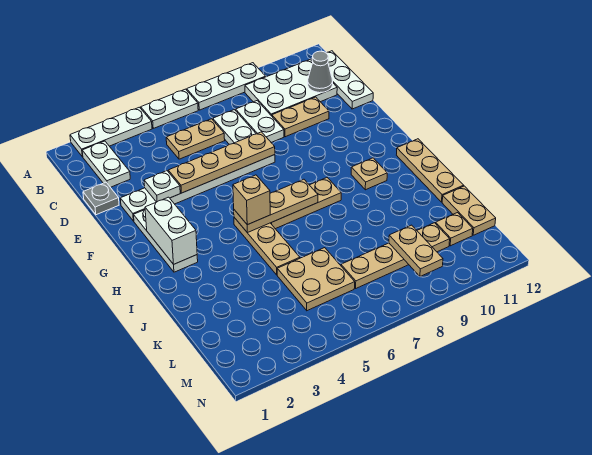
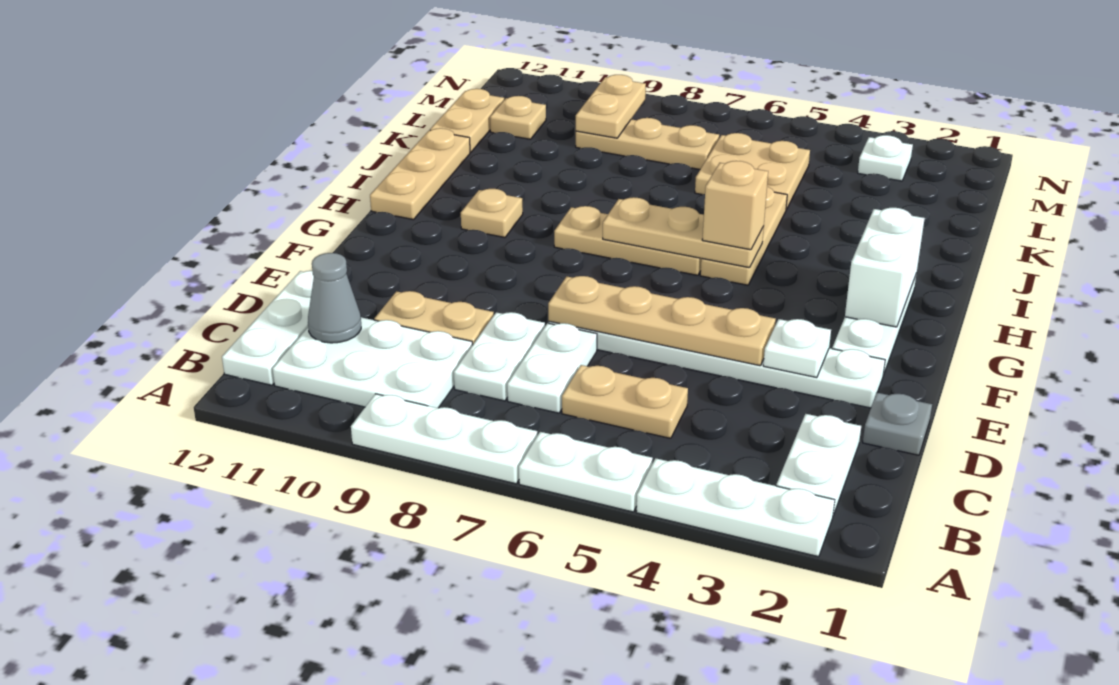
tan plate L7:L10 level 1 -> tan plate L7:L9 level 1
none -> white plate M3 level 1

